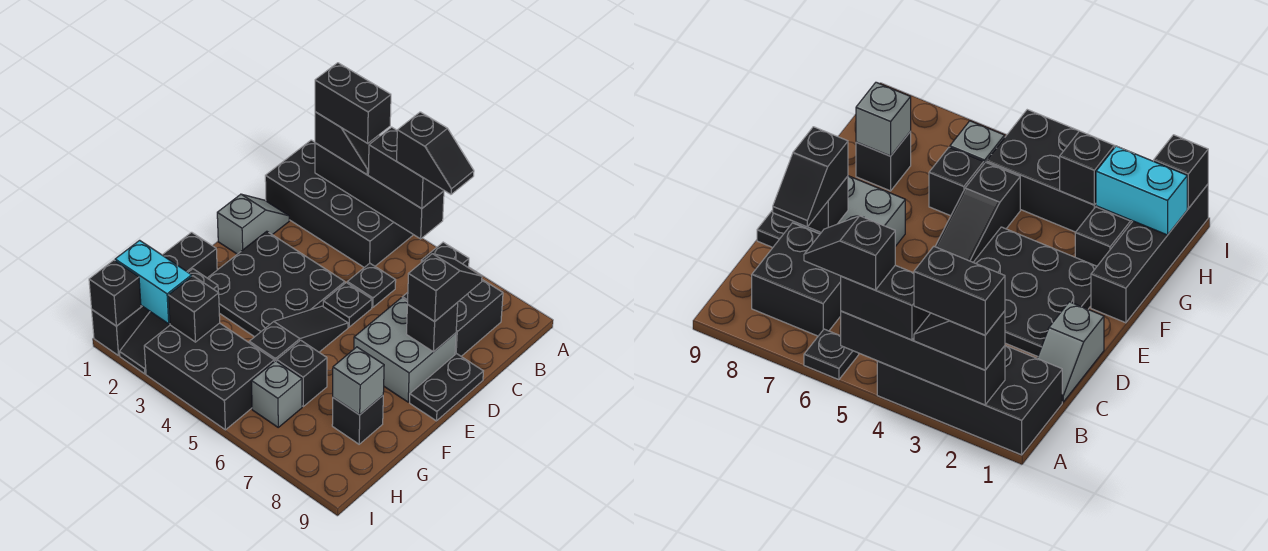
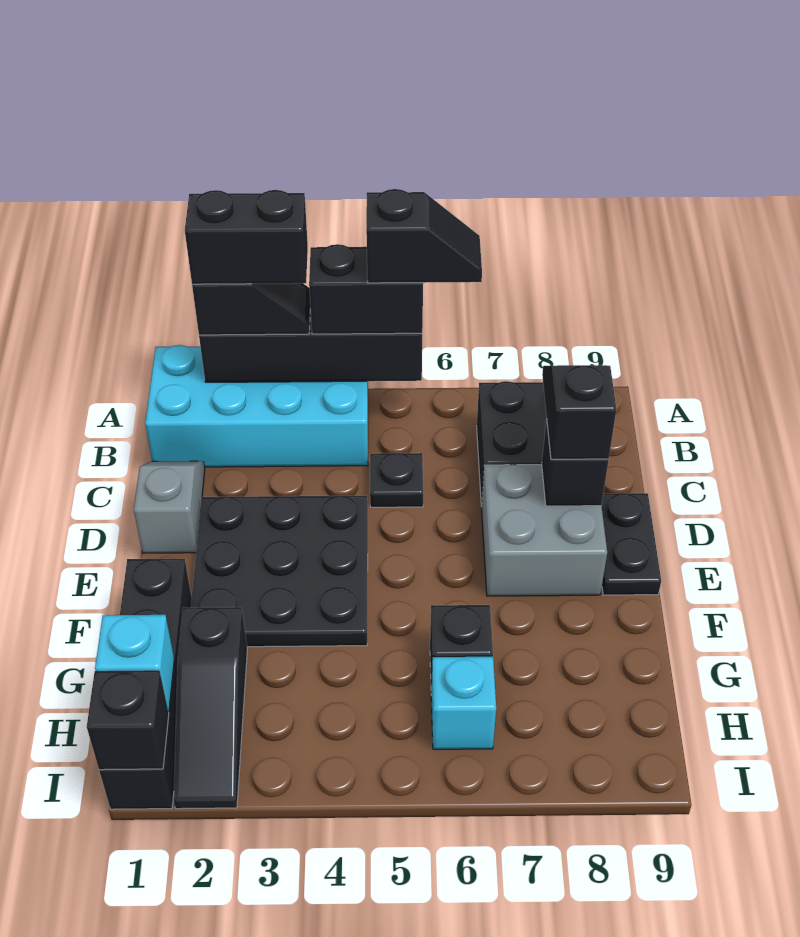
black brick A1:B4 level 1 -> cyan brick A1:B4 level 1
black plate A6 level 1 -> none
black plate D5 level 1 -> none
black slope E5:G5 level 1 top G -> none
black brick G8 level 1 -> none
grey brick G8 level 2 -> none
cyan brick H1:H2 level 2 -> cyan brick H1 level 2
black brick H3:I5 level 1 -> none
black brick H3 level 2 -> none
grey brick H6 level 1 -> cyan brick H6 level 1

